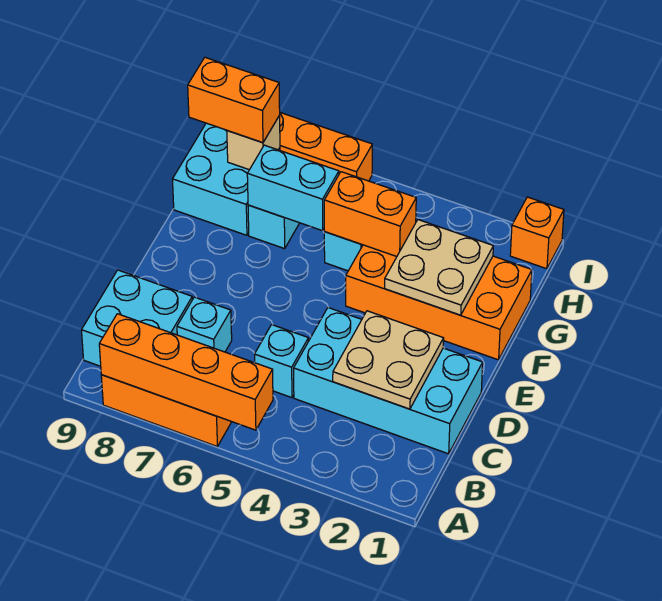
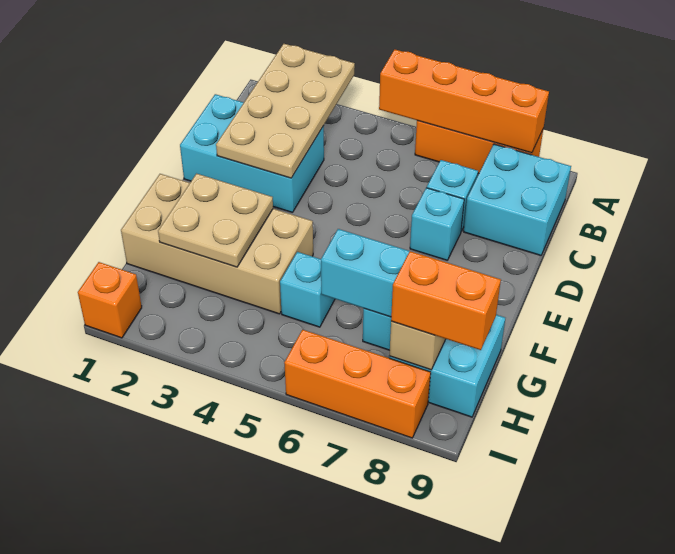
cyan brick C1:D4 level 1 -> cyan brick C1:D3 level 1
tan plate C2:D3 level 2 -> tan plate A2:D3 level 2
cyan brick C5 level 1 -> cyan brick D7 level 1
orange brick F1:G4 level 1 -> tan brick F1:G4 level 1
orange brick G4:G5 level 2 -> none

